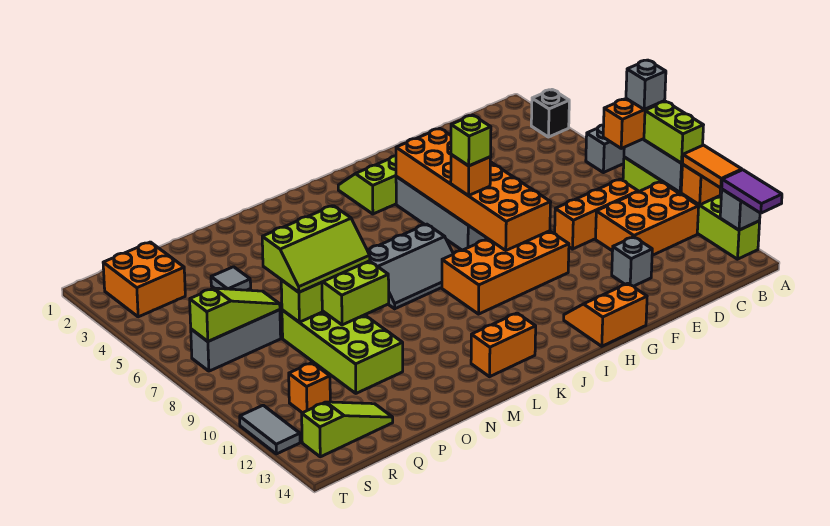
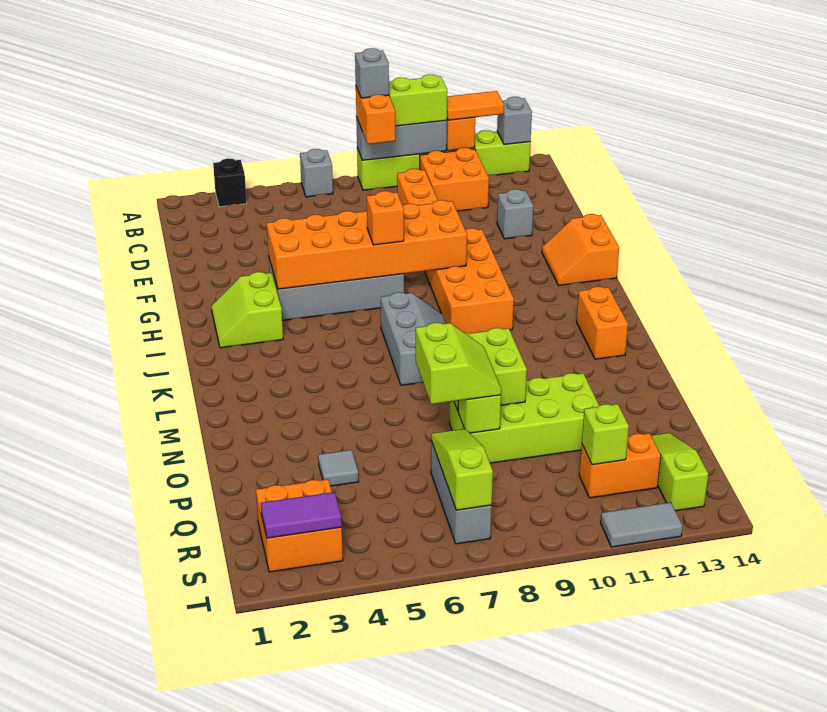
purple tile A13:A14 level 3 -> purple tile S2:S3 level 2
orange brick B10:D11 level 1 -> orange brick B10:C11 level 1
lime brick H7 level 4 -> lime brick R11 level 2
lime slope N7:P8 level 3 top 7 -> lime slope O7:P8 level 3 top 7
orange brick R11 level 1 -> orange brick R11:R12 level 1

